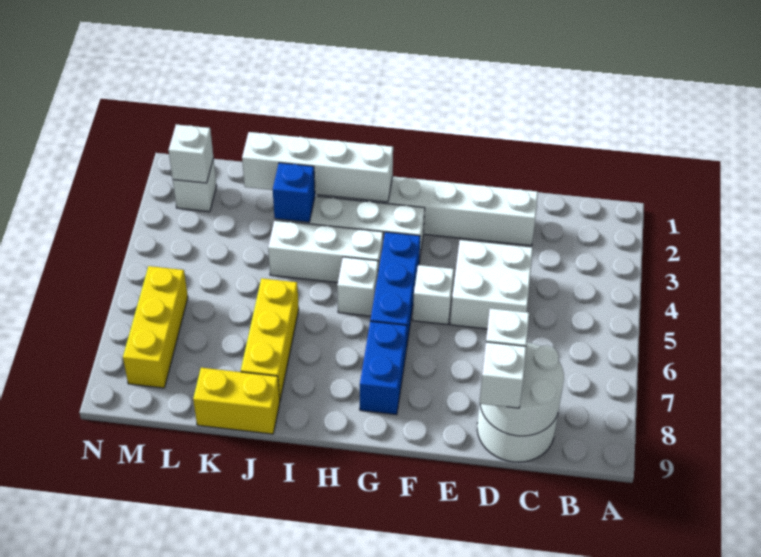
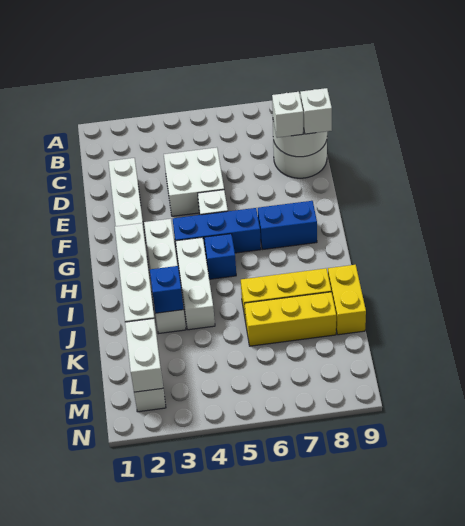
white brick H5 level 1 -> blue brick H5 level 1
white brick M2 level 2 -> white brick L2:M2 level 2
yellow brick M6:M8 level 1 -> yellow brick K6:K8 level 1

